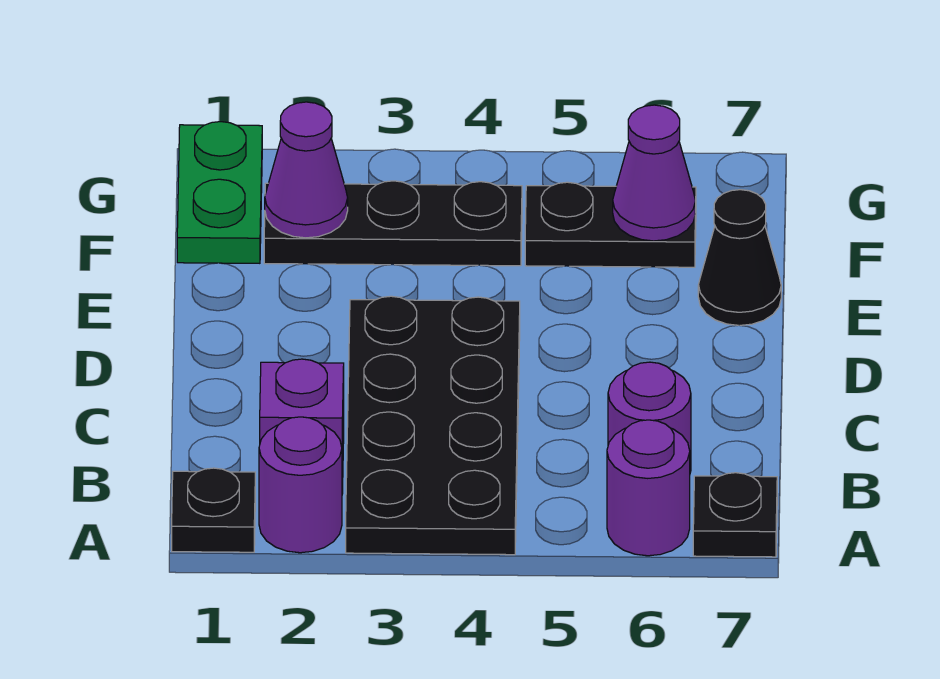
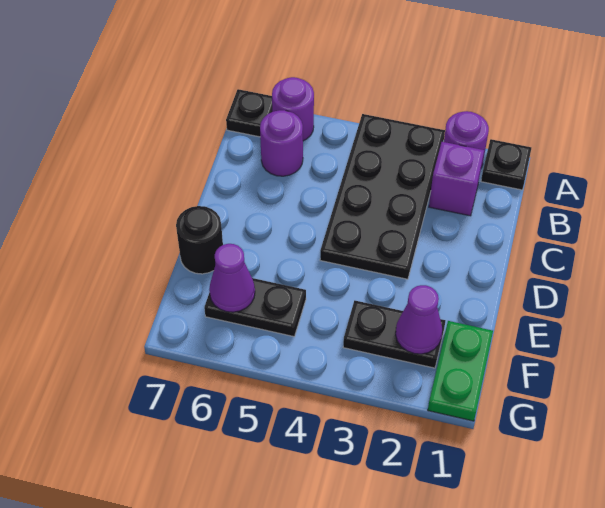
black cone E7 level 1 -> black round brick E7 level 1
black plate F2:F4 level 1 -> black plate F2:F3 level 1

